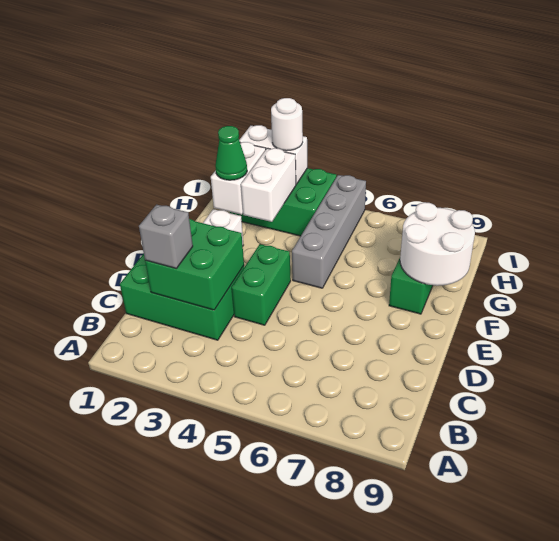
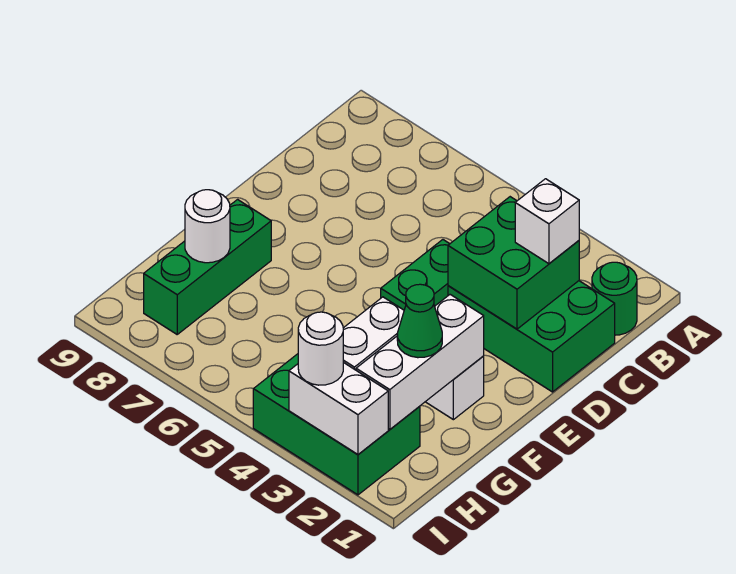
none -> green round brick B1 level 1
grey brick C2 level 3 -> white brick C2 level 3
grey brick F5:I5 level 1 -> none
white round brick F8:G9 level 2 -> white round brick G8 level 2
white brick G2:H2 level 2 -> white brick F2:H2 level 2

